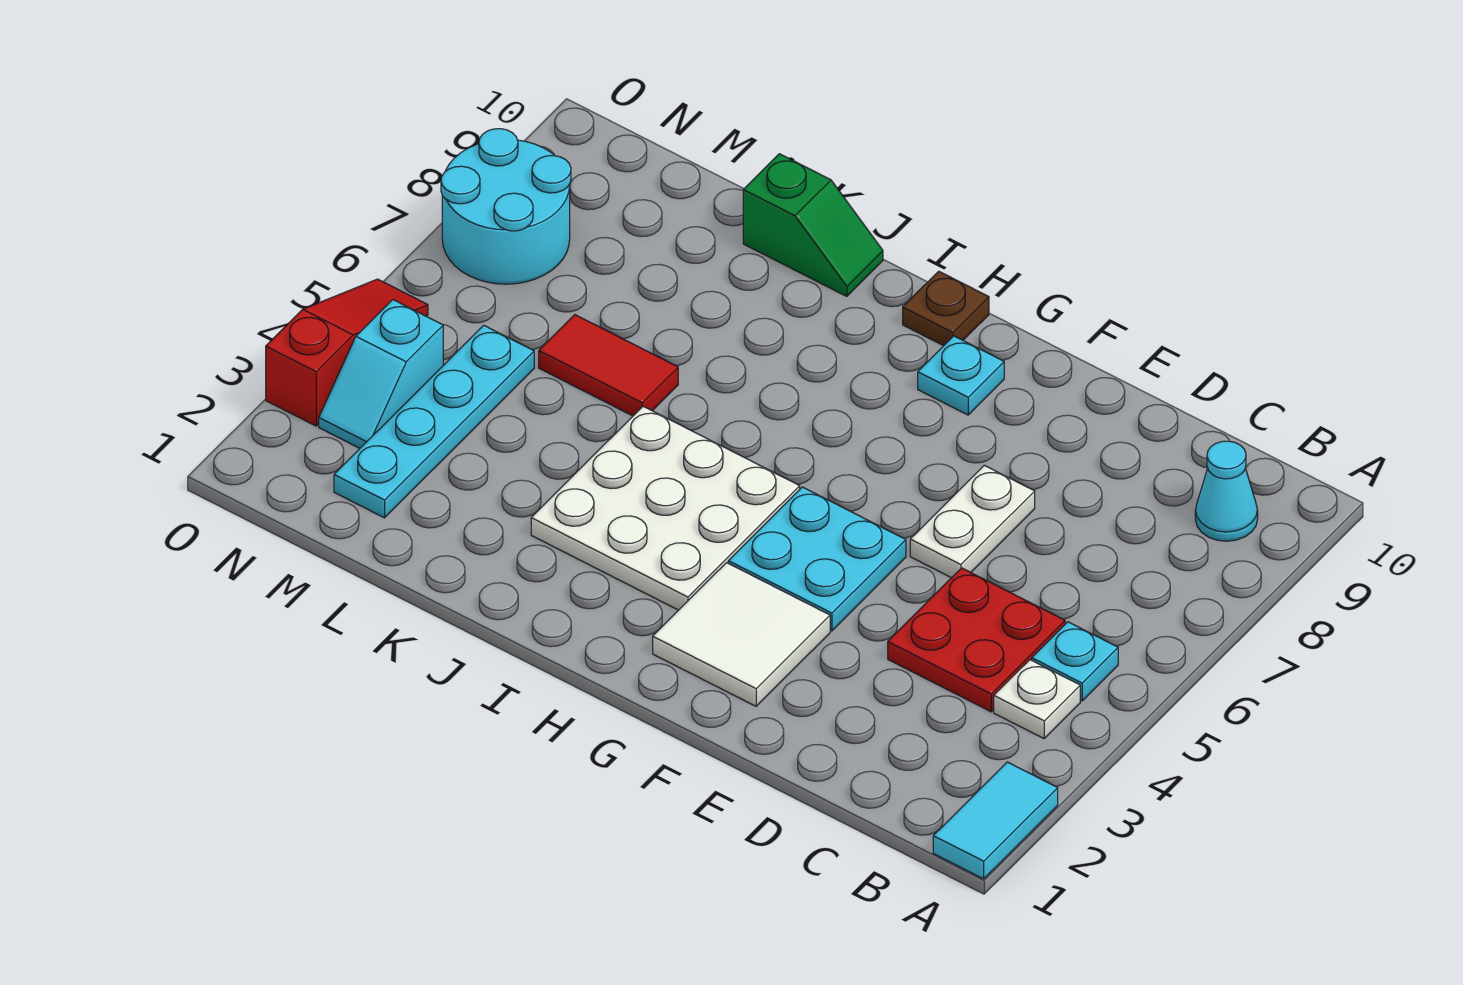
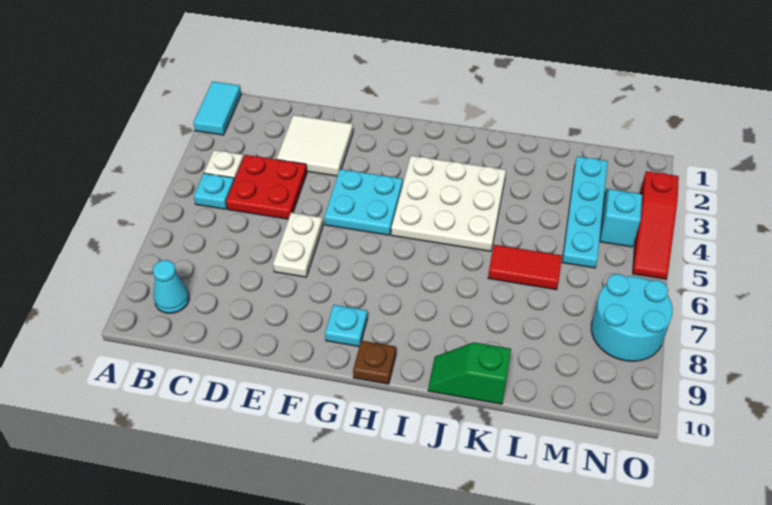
white tile F2:G3 level 1 -> white tile D2:E3 level 1

